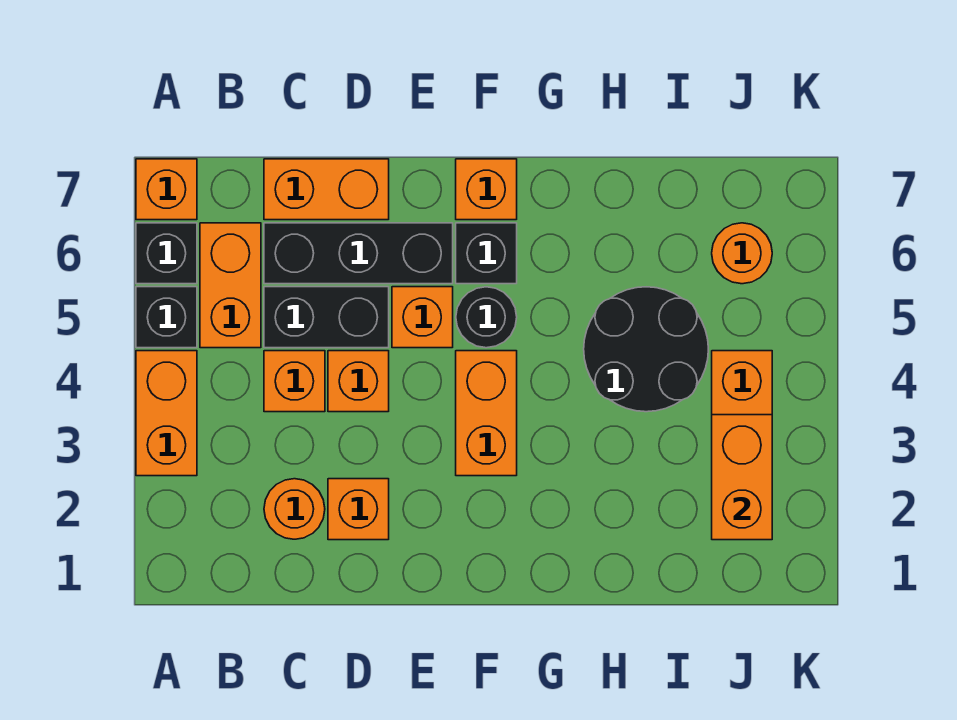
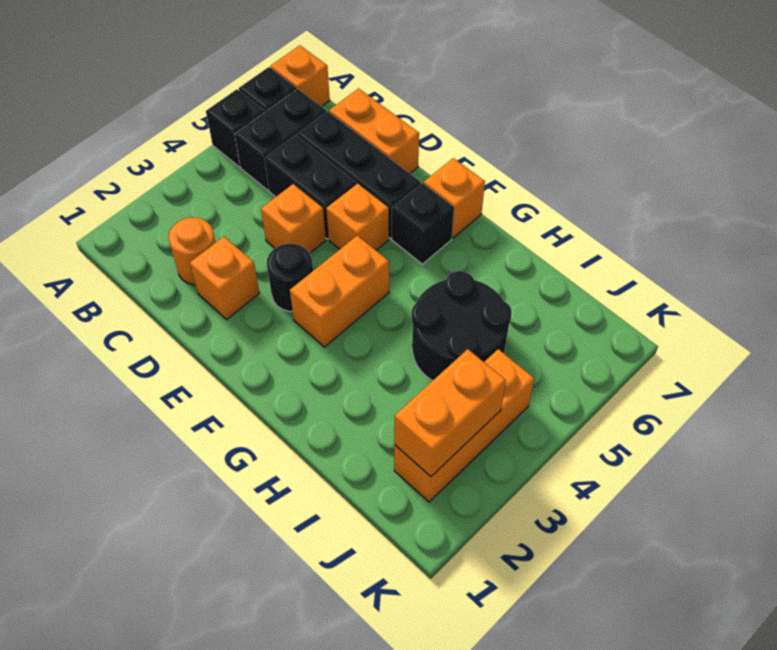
orange brick A3:A4 level 1 -> none
orange brick B5:B6 level 1 -> black brick B5:B6 level 1
orange brick C4 level 1 -> none
black round brick F5 level 1 -> black round brick E3 level 1
orange round brick J6 level 1 -> none

